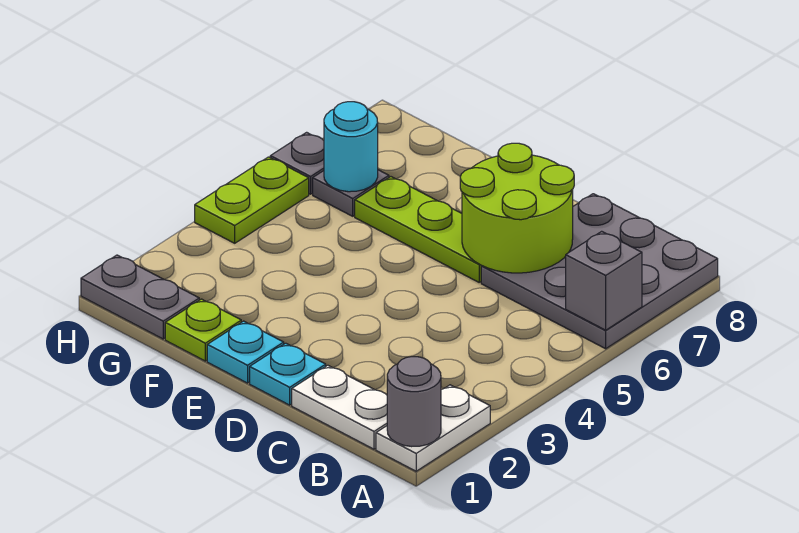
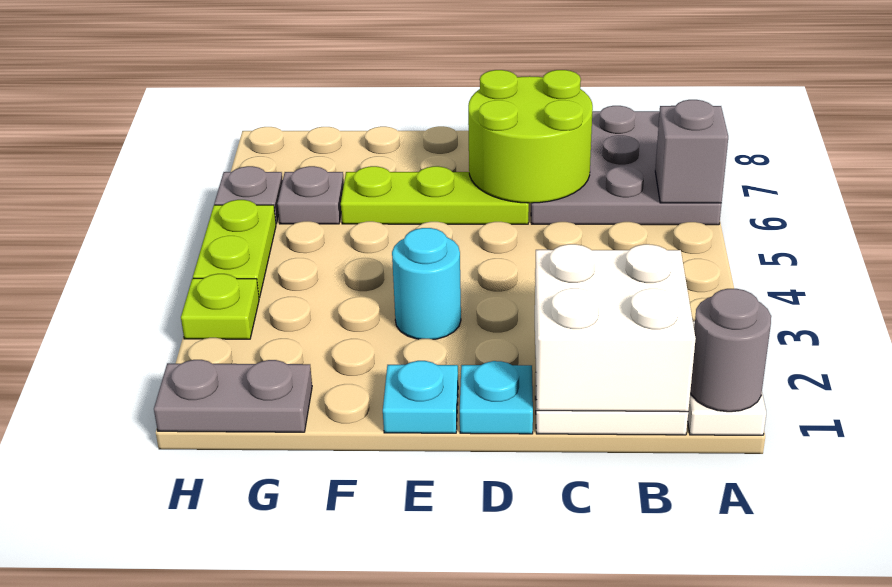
none -> white brick B1:C2 level 2
lime plate F1 level 1 -> lime plate H3 level 1
cyan round brick G6 level 2 -> cyan round brick E3 level 1

